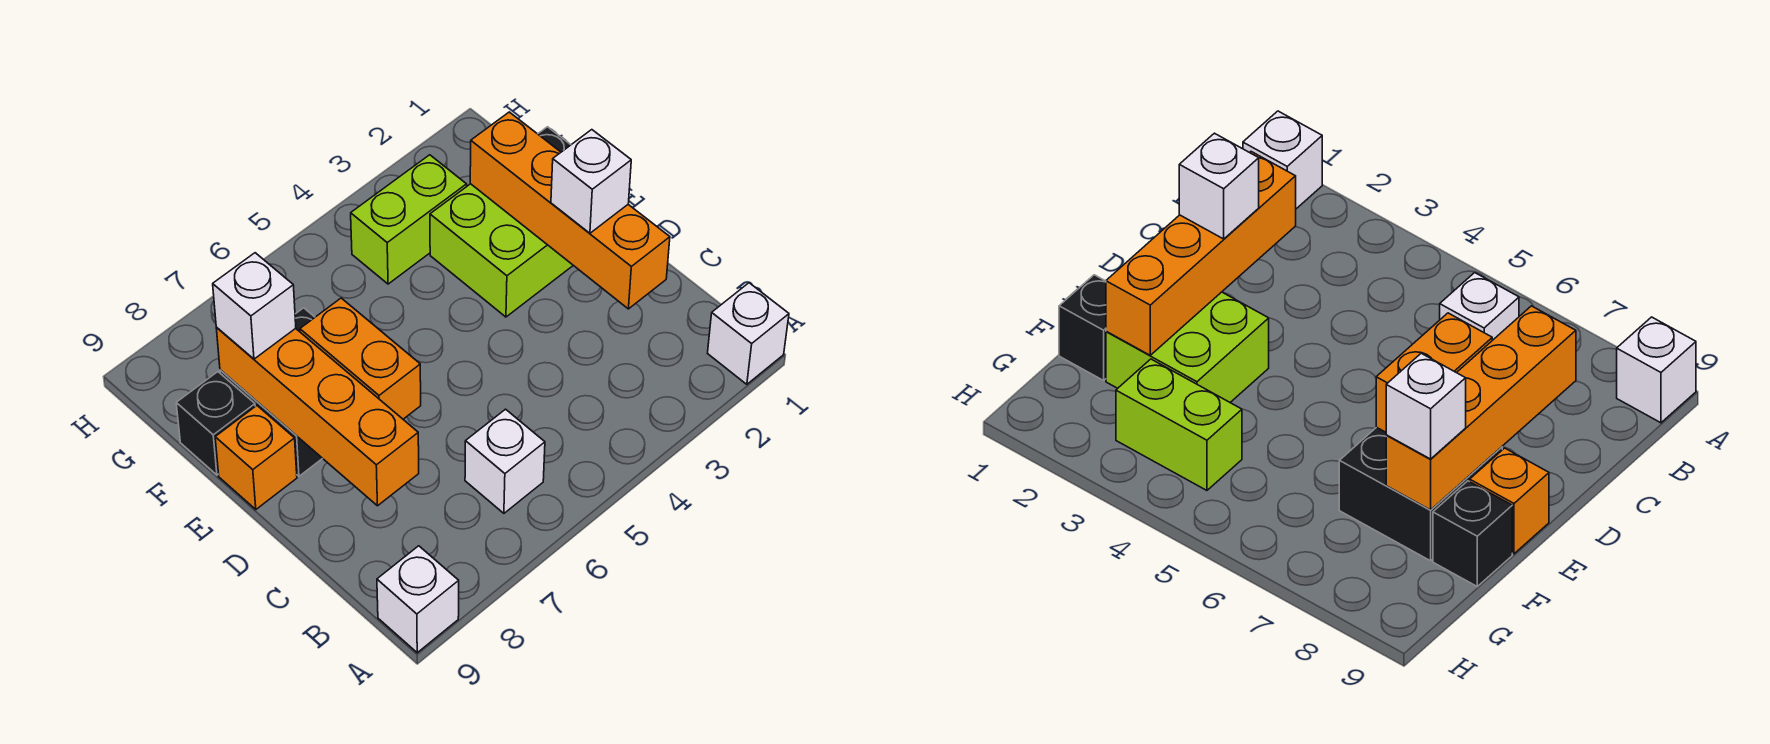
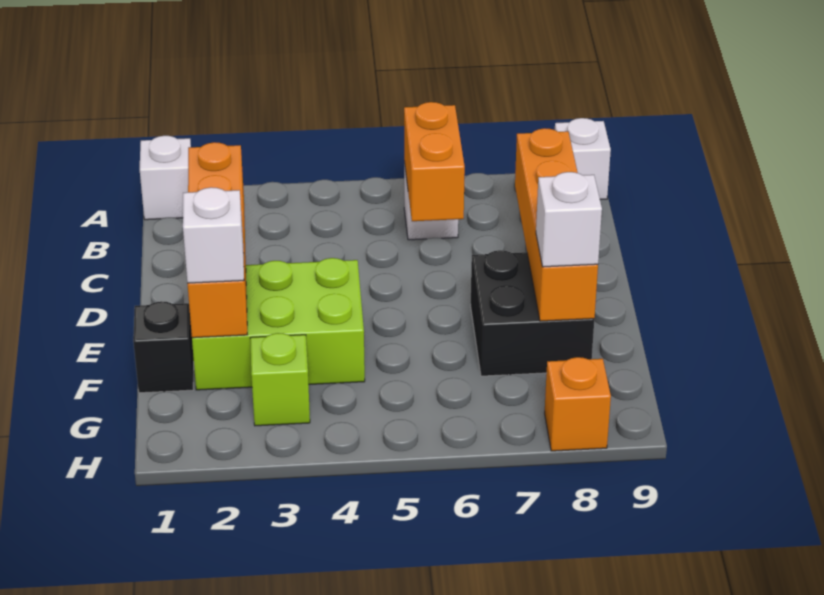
white brick D2 level 3 -> white brick F2 level 3
orange brick D7:E7 level 2 -> orange brick B6:C6 level 2
lime brick E2:F3 level 1 -> lime brick E2:F4 level 1
orange brick E9 level 1 -> orange brick H8 level 1
black brick F9 level 1 -> none
lime brick G3:G4 level 1 -> lime brick G3 level 1

